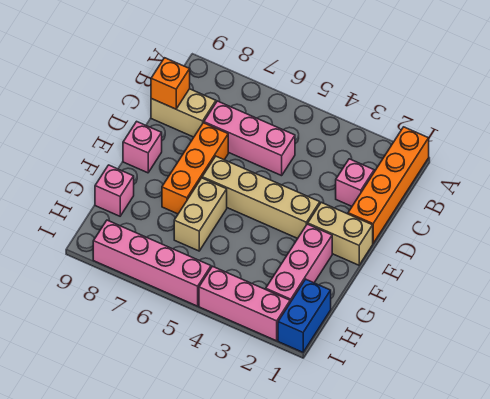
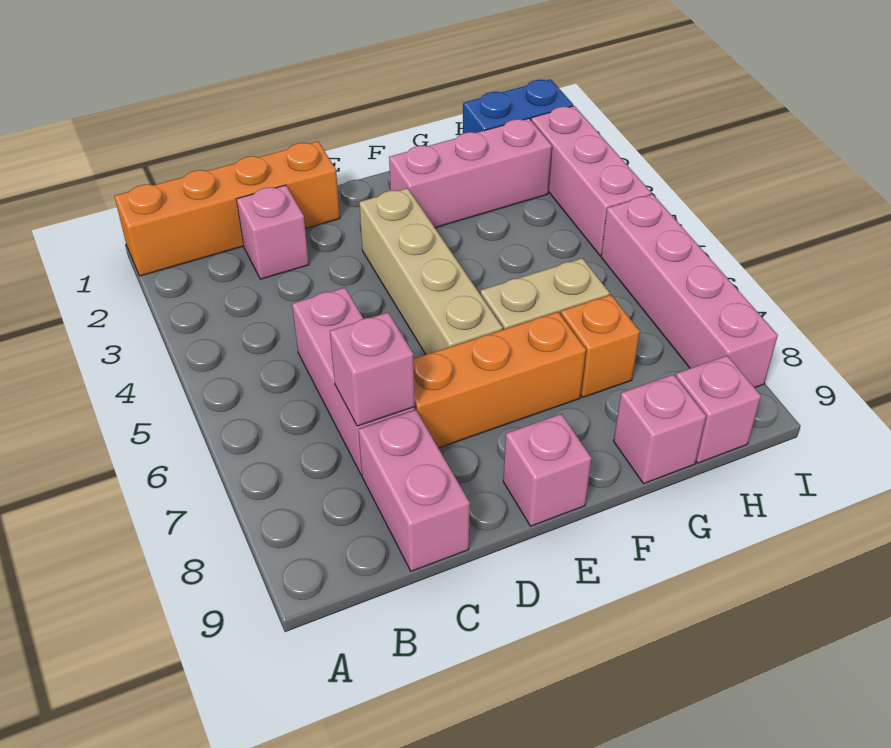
none -> pink brick C7 level 2
tan brick C8:C9 level 1 -> pink brick C8:C9 level 1
orange brick C9 level 2 -> orange brick G7 level 1
tan brick E1:E2 level 1 -> none
none -> pink brick H9 level 1

